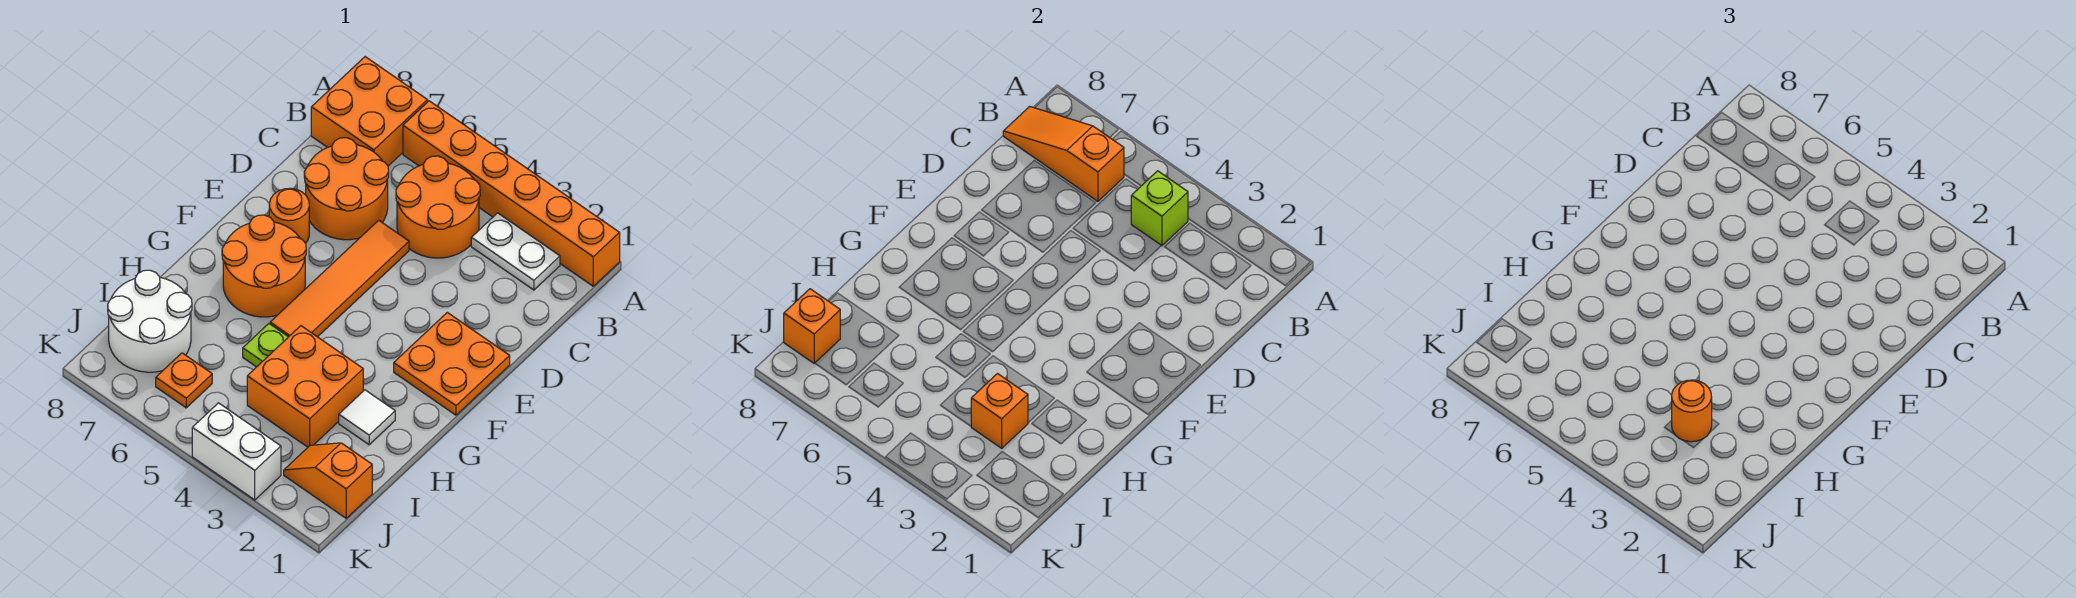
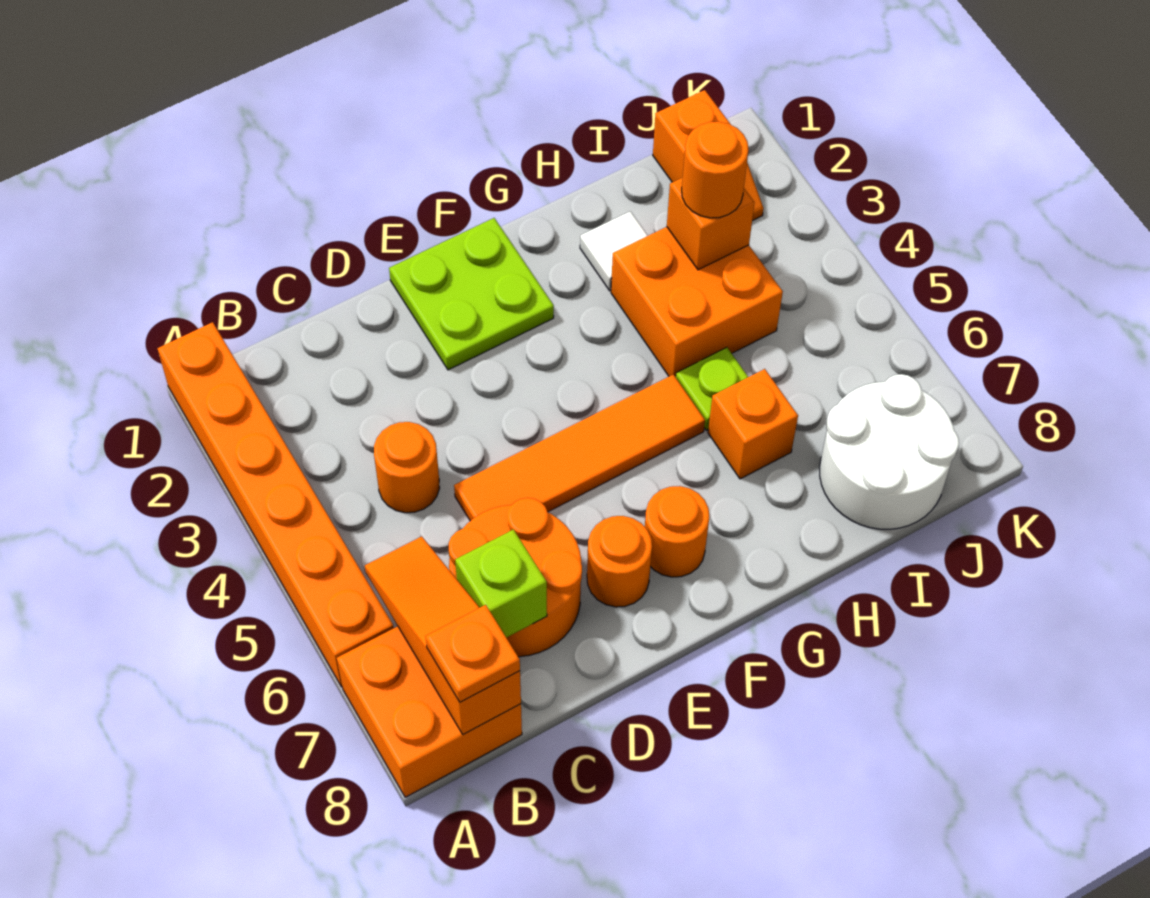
white plate B2:B3 level 1 -> none
orange round brick B4:C5 level 1 -> orange round brick C4 level 1
lime brick B4 level 2 -> lime brick C7 level 2
orange slope B6:B8 level 2 top 6 -> orange slope B6:B8 level 2 top 8
orange plate E1:F2 level 1 -> lime plate E1:F2 level 1
orange round brick F6:G7 level 1 -> orange round brick F7 level 1
orange plate J6 level 1 -> orange plate B8 level 3
orange brick J8 level 2 -> orange brick H6 level 1
white brick K3:K4 level 1 -> none

